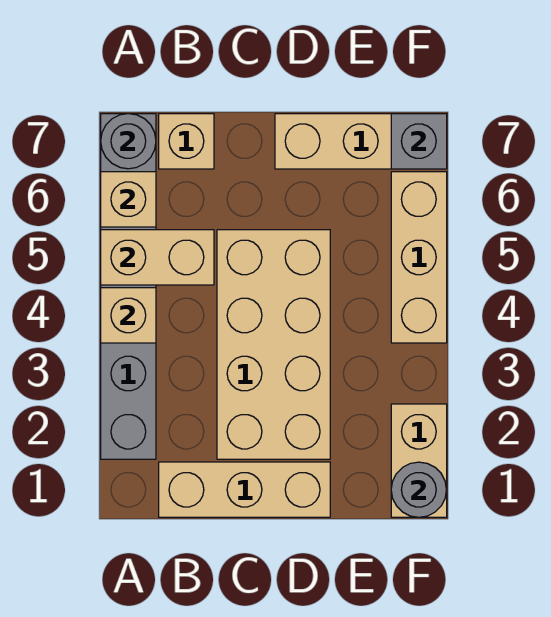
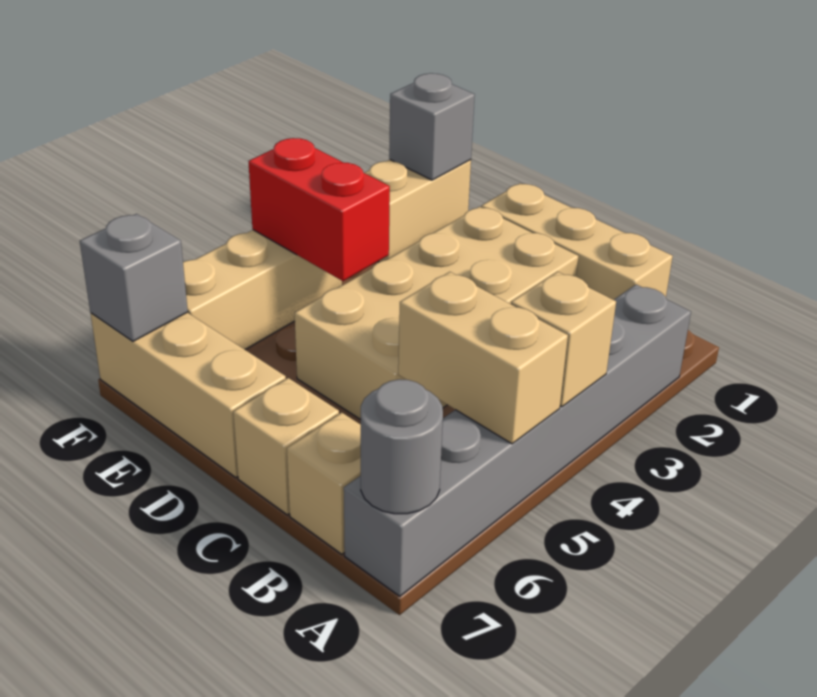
tan brick A6 level 2 -> tan brick C7 level 1
none -> red brick E4:F4 level 2
grey round brick F1 level 2 -> grey brick F1 level 2

